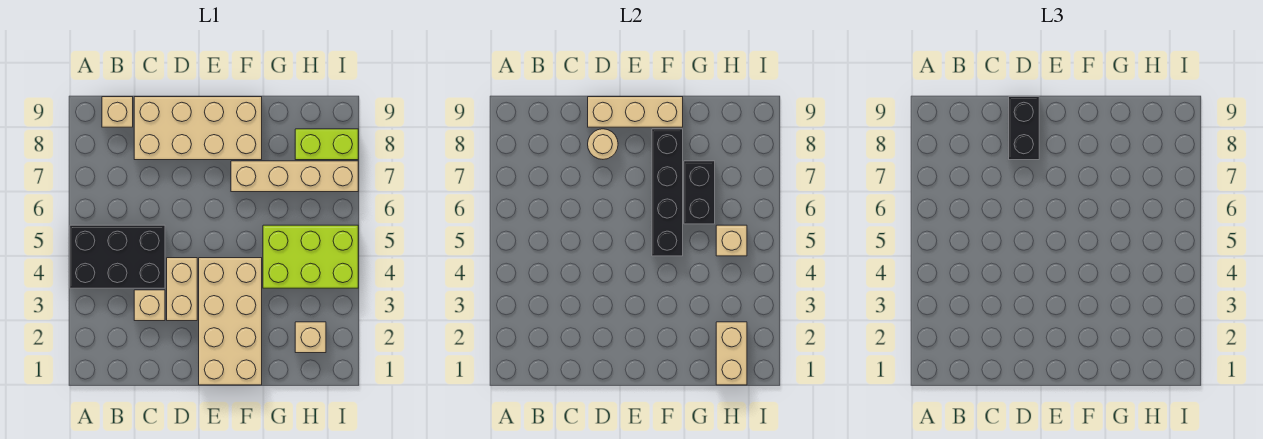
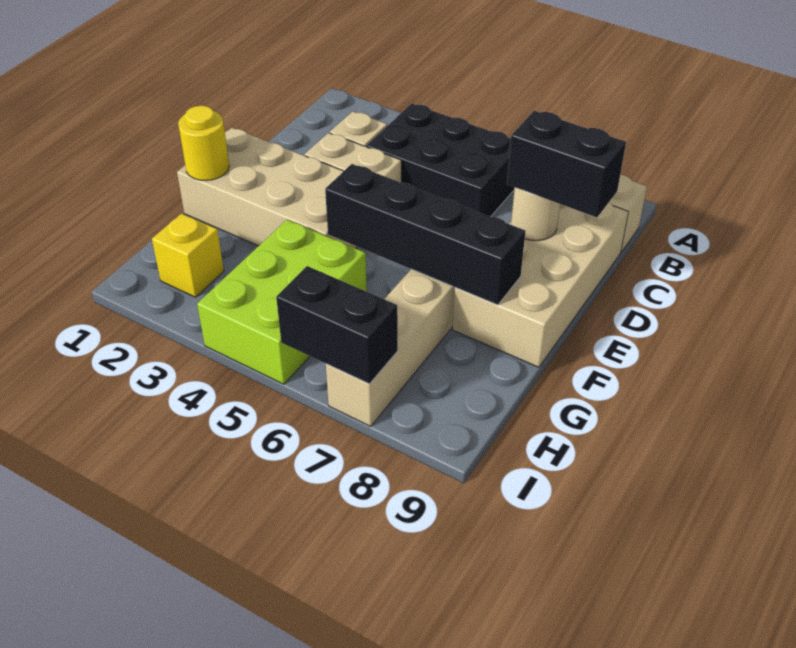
black brick A4:C5 level 1 -> black brick B4:C6 level 1
tan brick D9:F9 level 2 -> none
none -> yellow round brick F1 level 2
black brick G6:G7 level 2 -> black brick I6:I7 level 2
tan brick H1:H2 level 2 -> none
tan brick H2 level 1 -> yellow brick H2 level 1
tan brick H5 level 2 -> none
lime brick H8:I8 level 1 -> none

